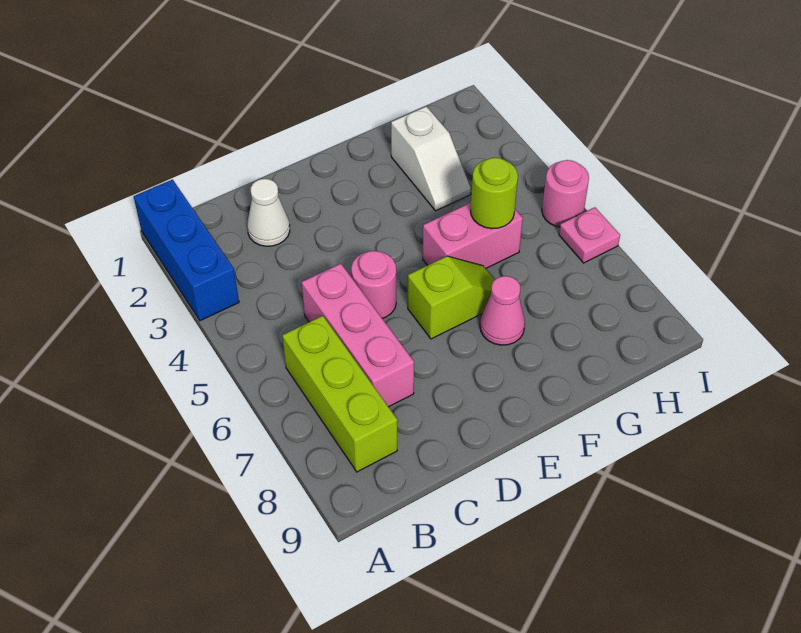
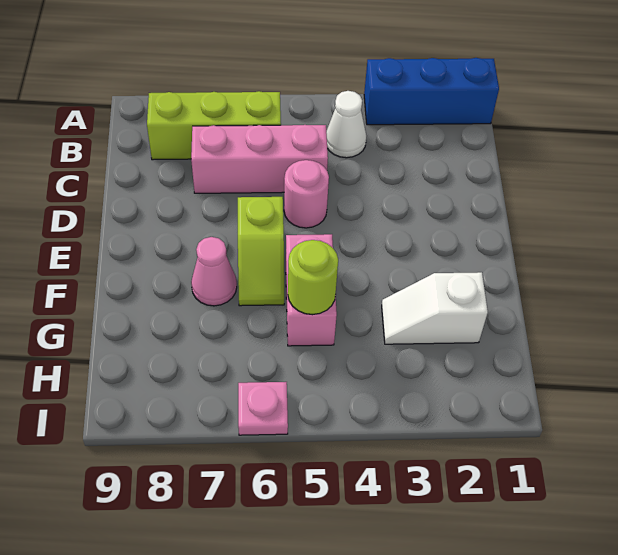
white cone C2 level 1 -> white cone B4 level 1
pink round brick I5 level 1 -> none

